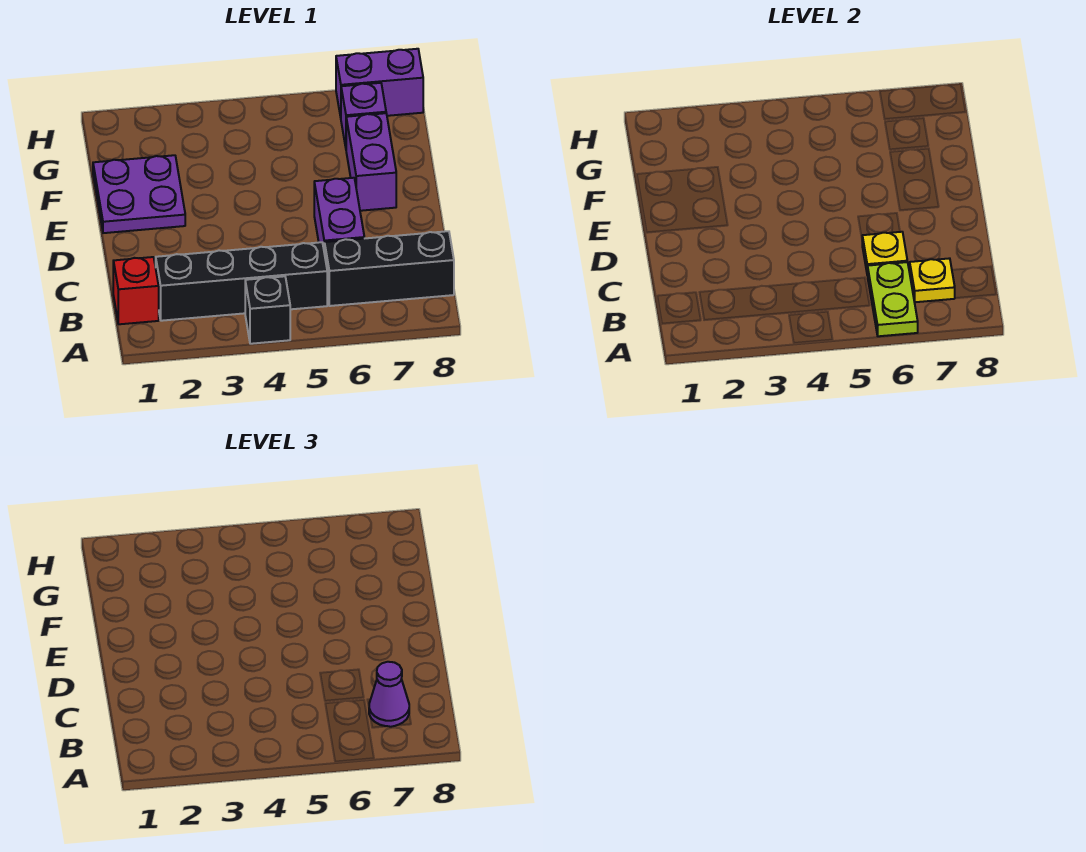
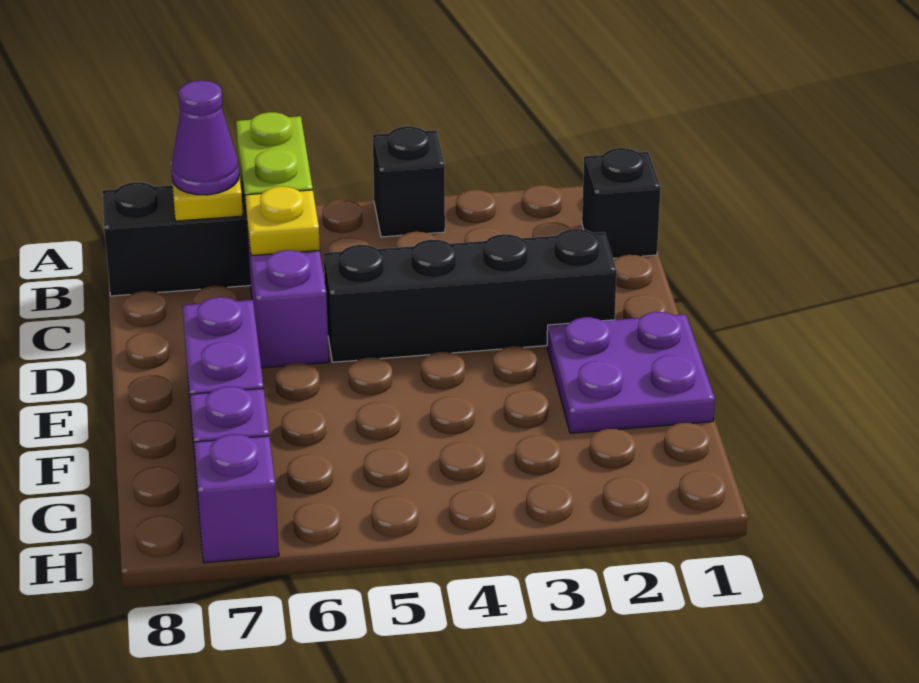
red brick B1 level 1 -> black brick B1 level 1
black brick B2:B5 level 1 -> black brick D2:D5 level 1
purple brick H7:H8 level 1 -> purple brick H7 level 1

